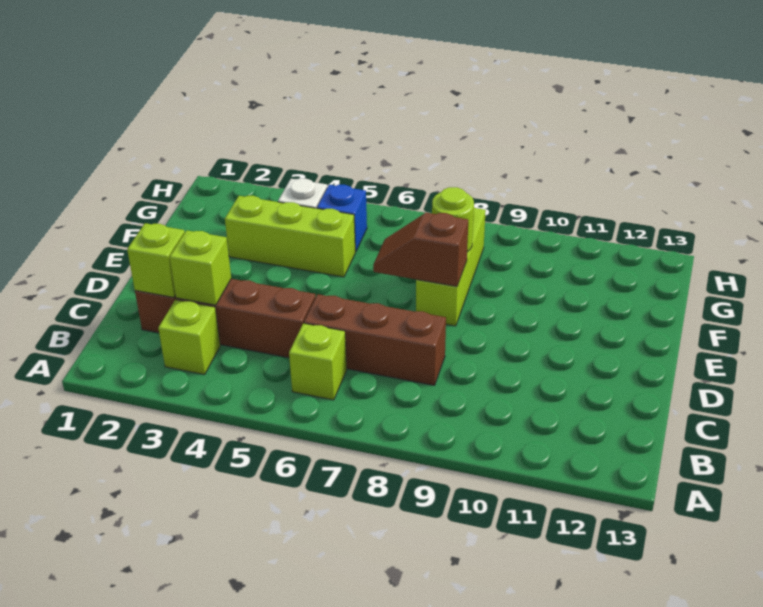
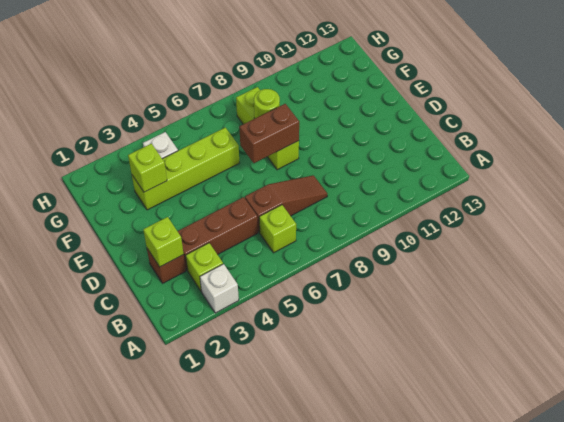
none -> white brick A3 level 1
lime brick C3 level 2 -> lime brick F3 level 2
brown brick C6:C8 level 1 -> brown slope C6:C8 level 1 top 6
brown slope E7:E8 level 2 top 8 -> brown brick E7:E8 level 2
lime brick F3:F5 level 1 -> lime brick F3:F6 level 1
blue brick G5 level 1 -> none

